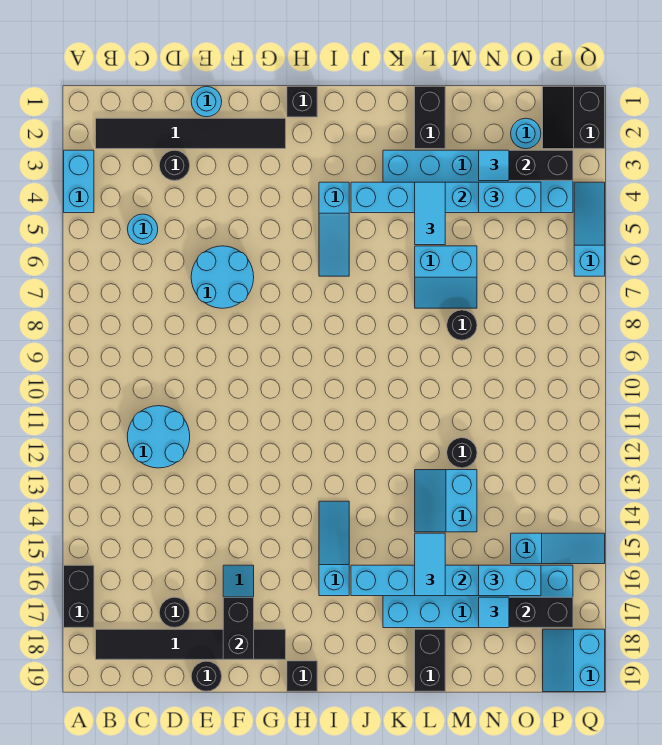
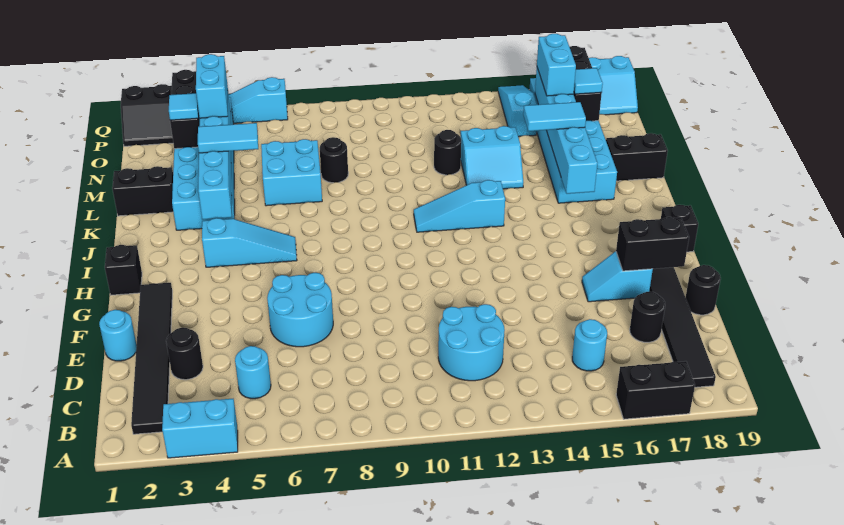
cyan slope I14:I16 level 1 top 16 -> cyan slope J11:J13 level 1 top 13
cyan slope L6:M7 level 1 top 6 -> cyan brick L6:M7 level 1
cyan round brick O2 level 1 -> cyan round brick C15 level 1

